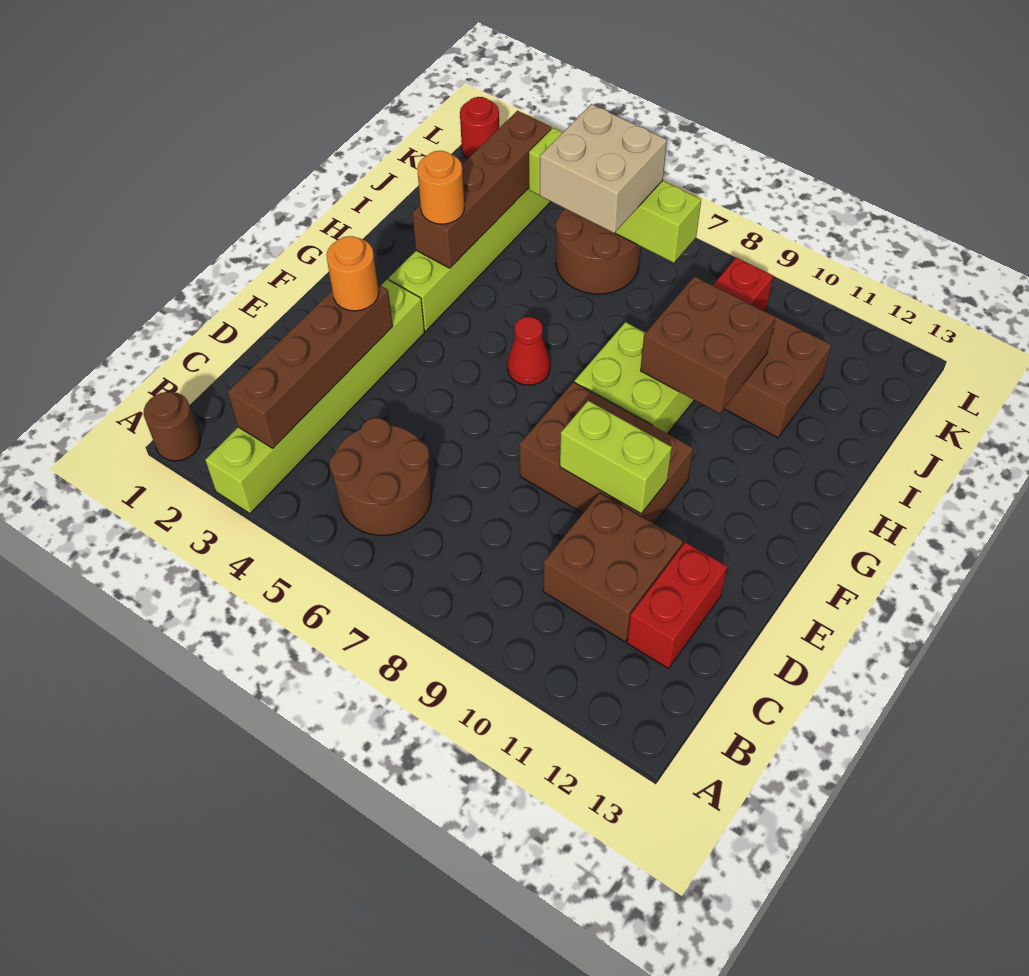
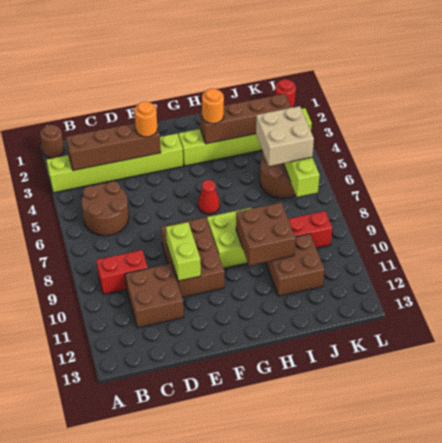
red brick C12:D12 level 1 -> red brick B9:C9 level 1

